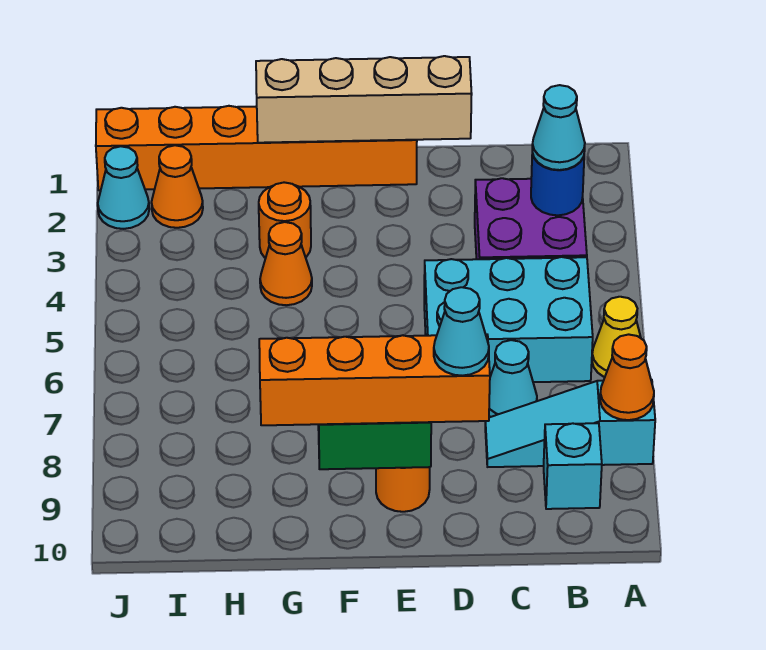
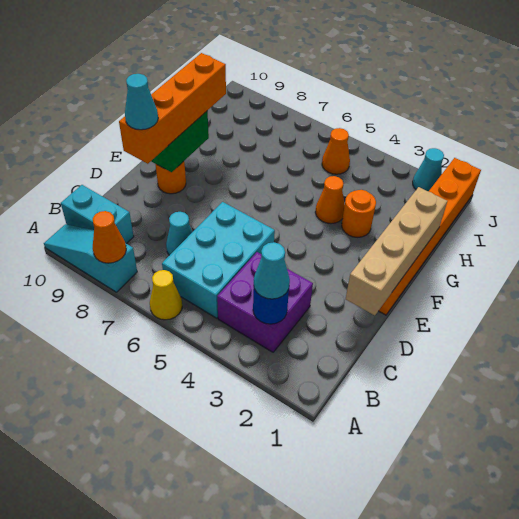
cyan slope A8:C8 level 1 top A -> cyan slope A8:A10 level 1 top 8
cyan brick B9 level 1 -> cyan brick B9:B10 level 1
orange cone I2 level 1 -> orange cone I5 level 1

